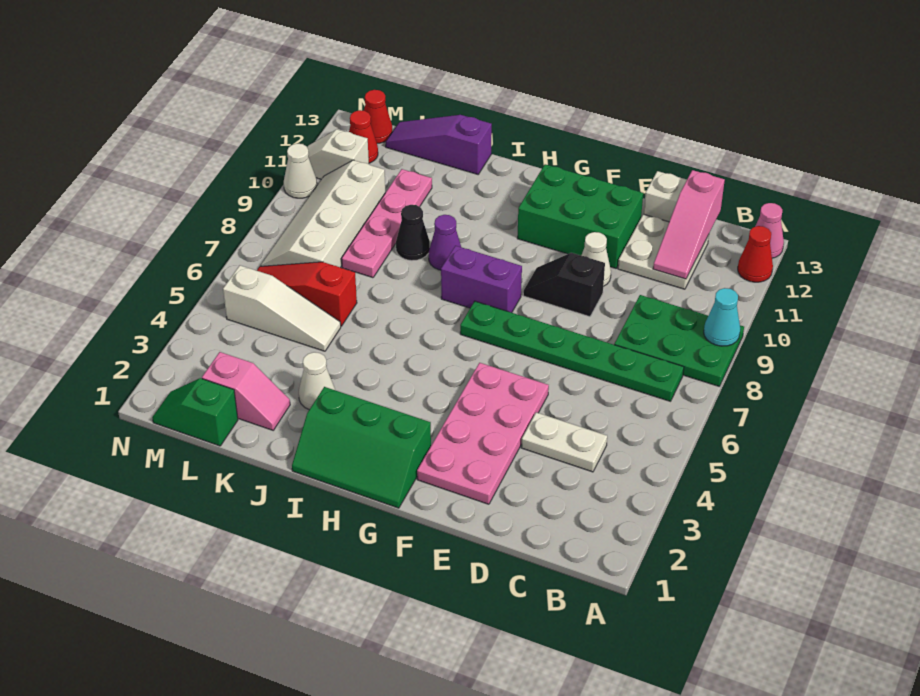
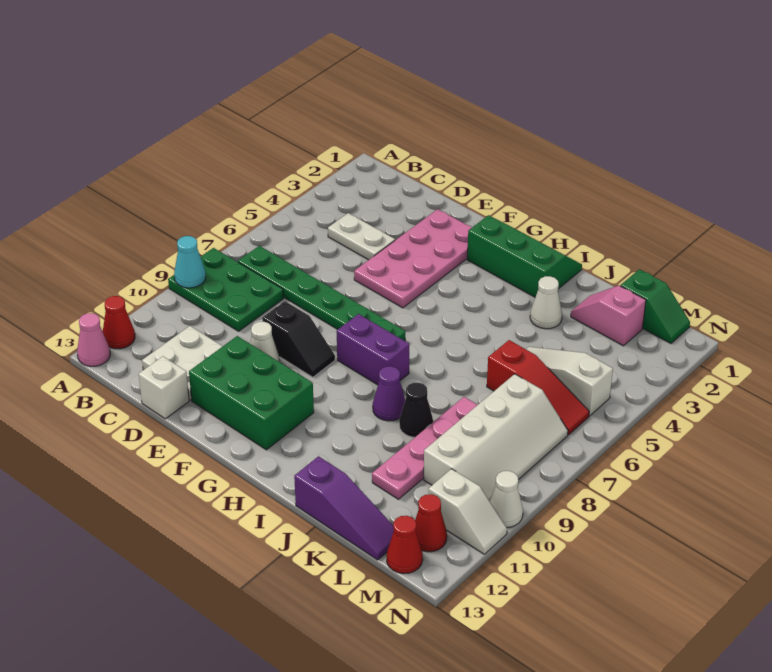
pink slope C11:C13 level 2 top 13 -> none

